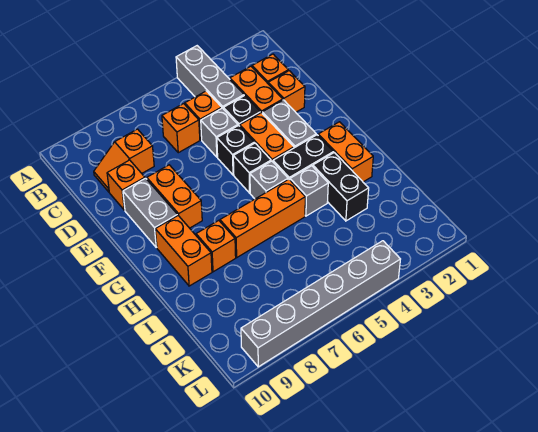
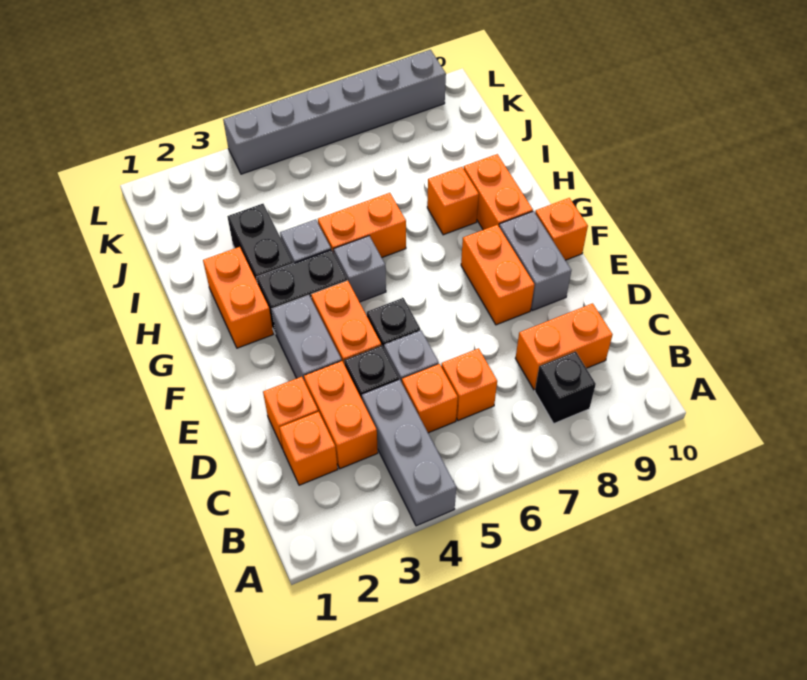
orange slope C8:C9 level 1 top 8 -> orange brick C8:C9 level 1
orange brick D9 level 1 -> orange brick F10 level 1
black brick F5 level 1 -> black brick B8 level 1
orange brick H5:H7 level 1 -> orange brick H5:H6 level 1

